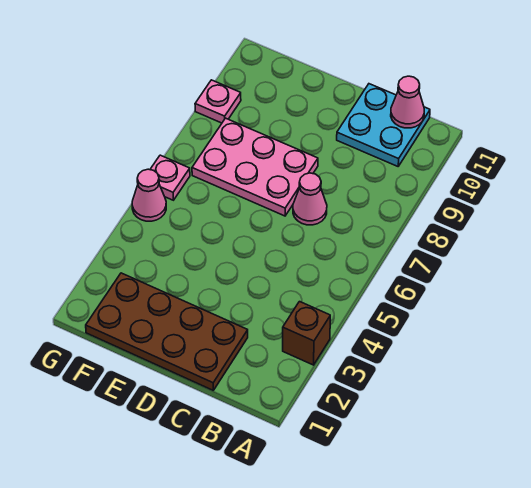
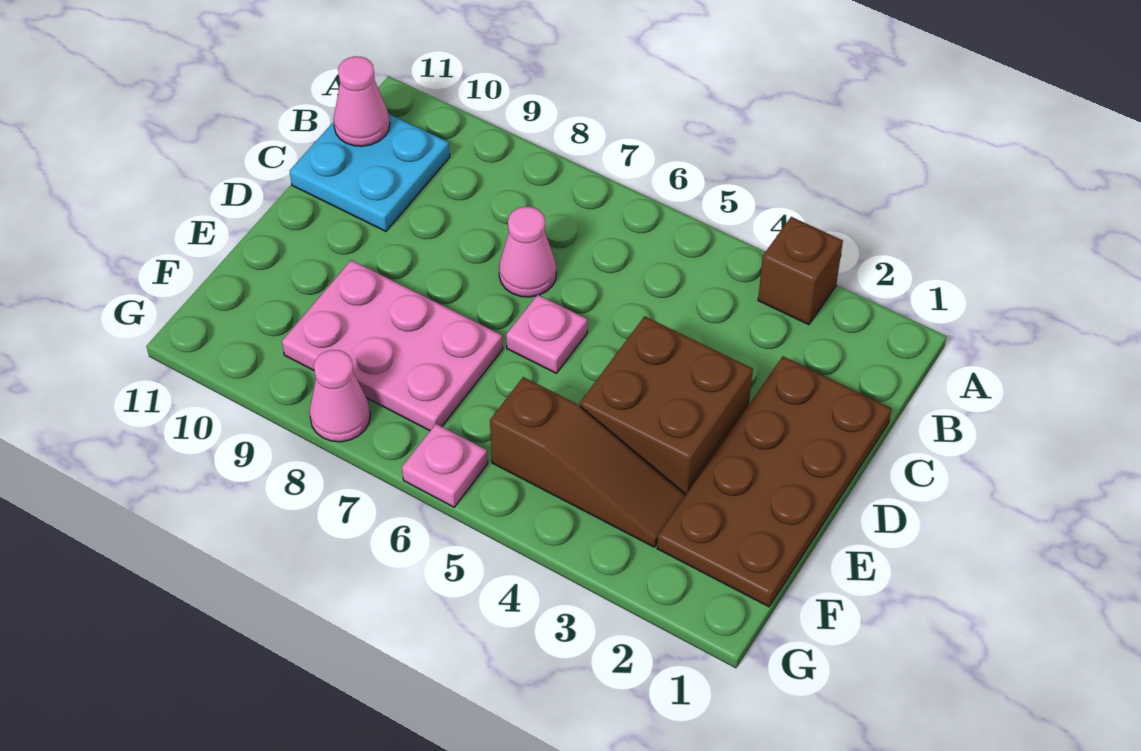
none -> brown brick D3:E4 level 1
pink plate D7:F8 level 1 -> pink plate E7:F9 level 1
none -> brown slope F3:F5 level 1 top 5
pink cone G5 level 1 -> pink cone G8 level 1
pink plate G9 level 1 -> pink plate D6 level 1

